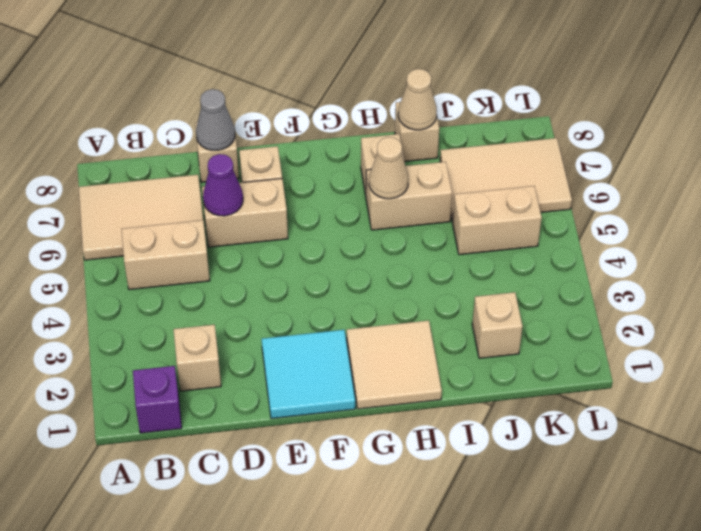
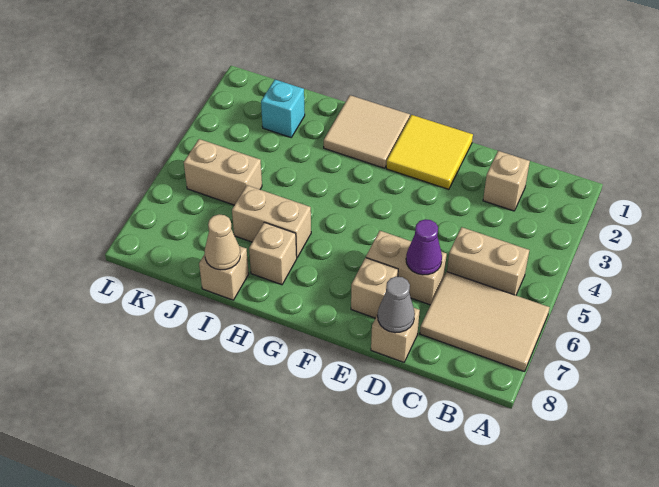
purple brick B1 level 1 -> none
cyan tile E1:F2 level 1 -> yellow tile E1:F2 level 1
tan cone H6 level 2 -> none
tan brick J2 level 1 -> cyan brick J2 level 1
tan tile J6:L7 level 1 -> none

